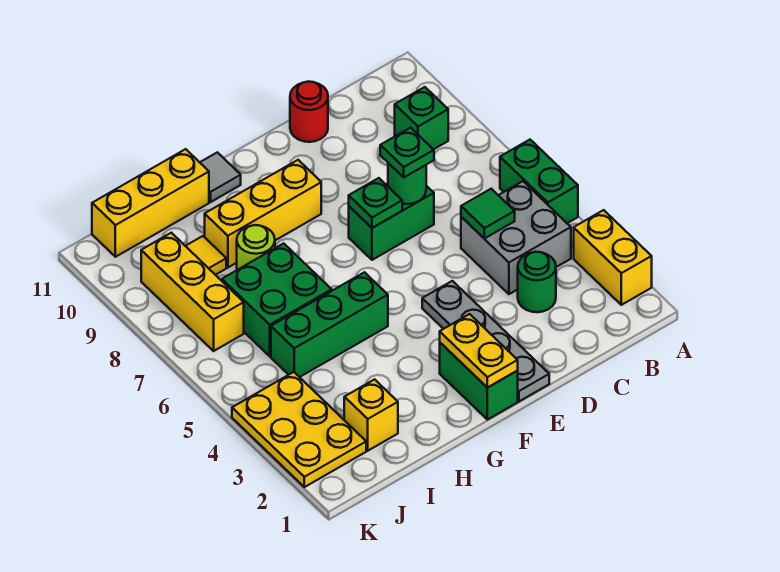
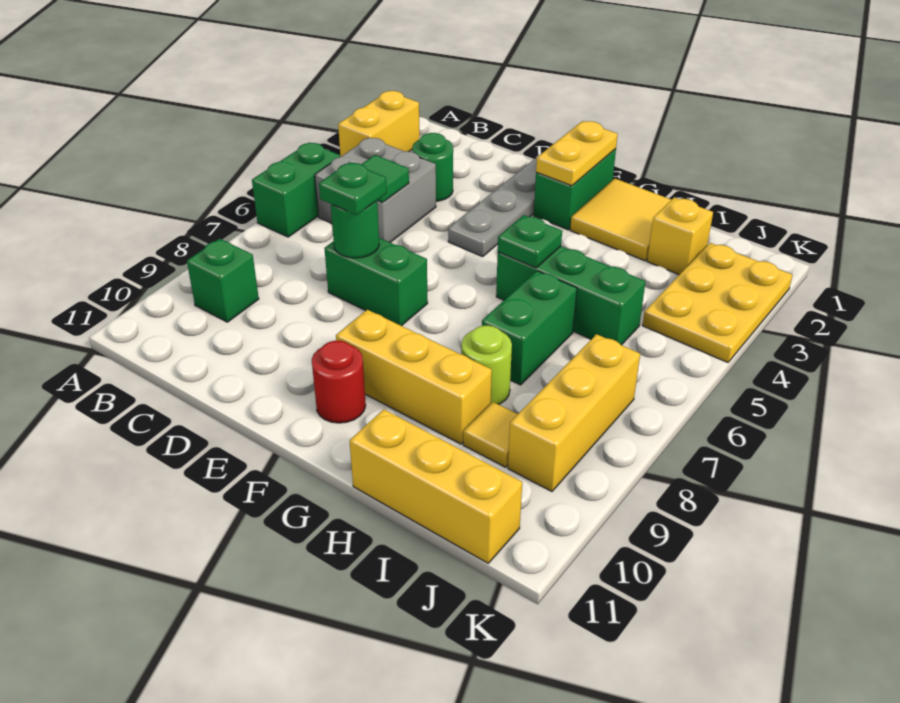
red round brick D11 level 1 -> red round brick F10 level 1
green plate E7 level 2 -> green plate G5 level 2
none -> yellow tile G1:H2 level 1
grey tile G11 level 1 -> none
green brick H6:I7 level 1 -> green brick H6:H7 level 1

